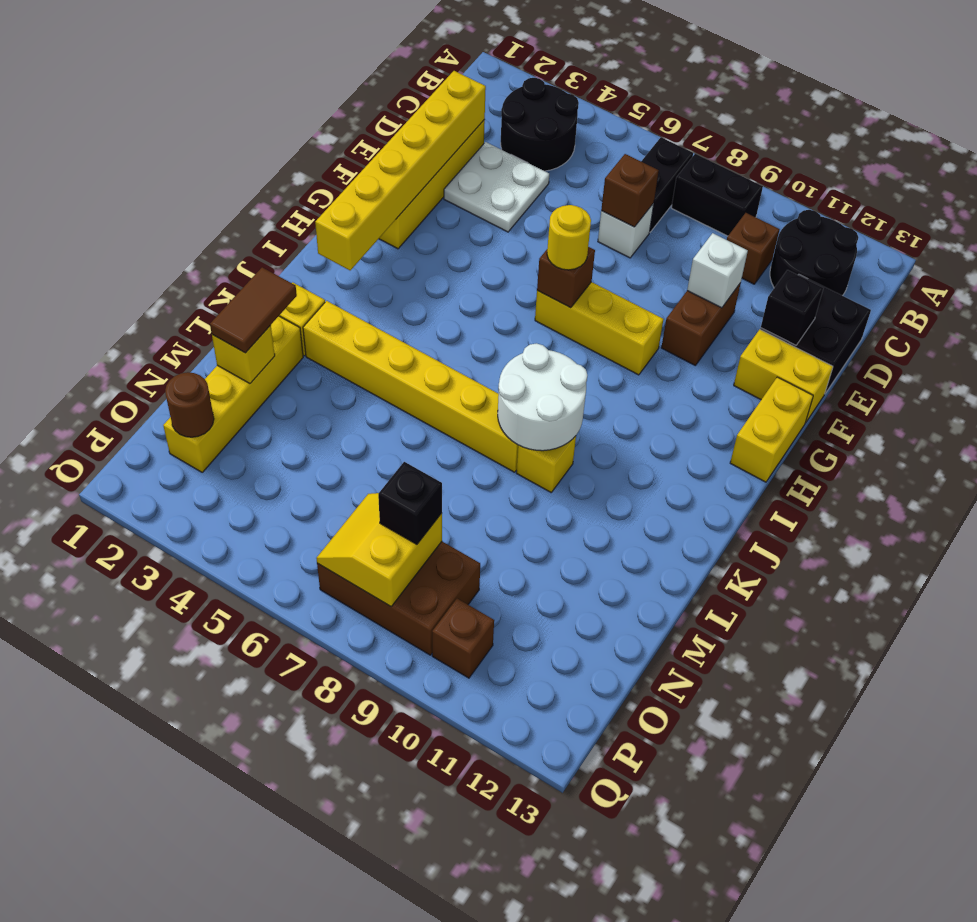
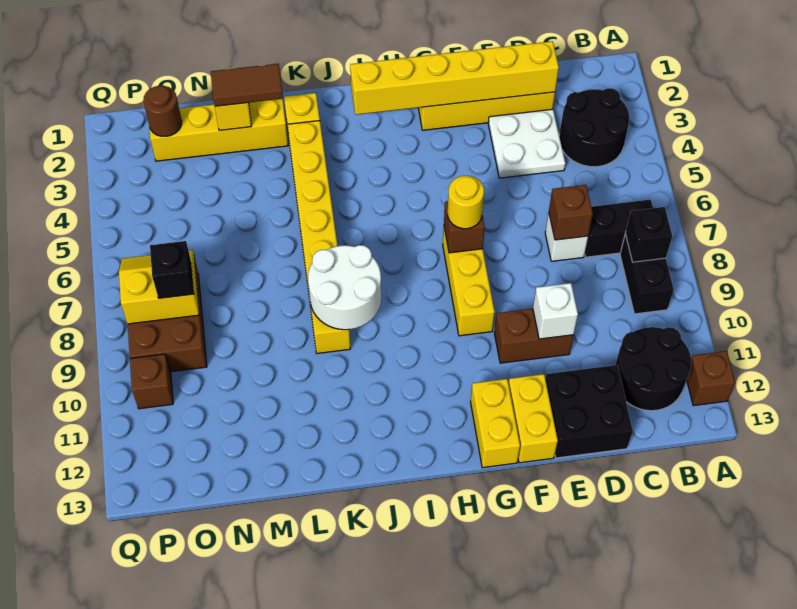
brown brick C10 level 1 -> brown brick A12 level 1
black brick E12 level 2 -> black brick B8 level 2
yellow brick G13:H13 level 1 -> yellow brick G12:G13 level 1

